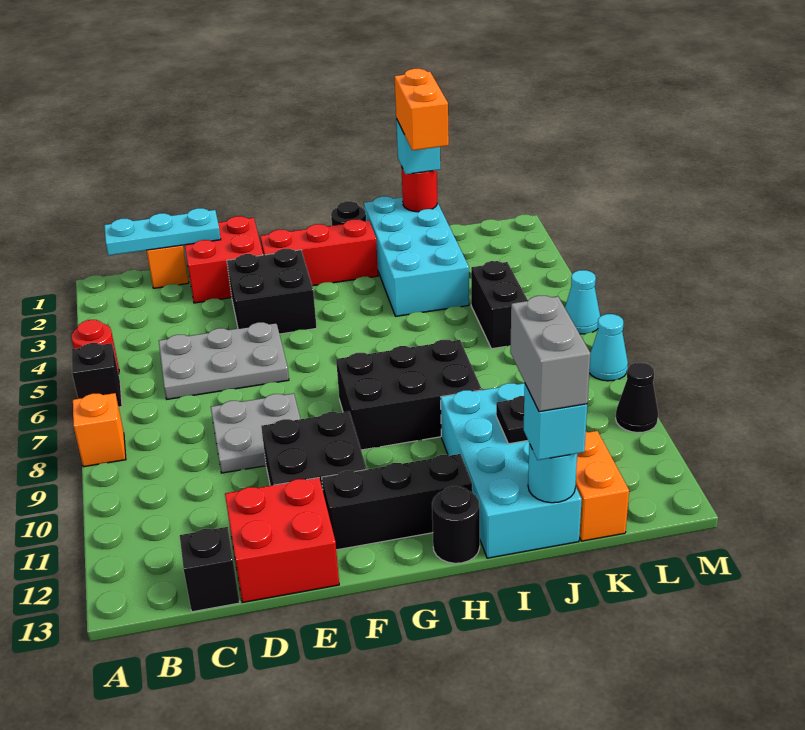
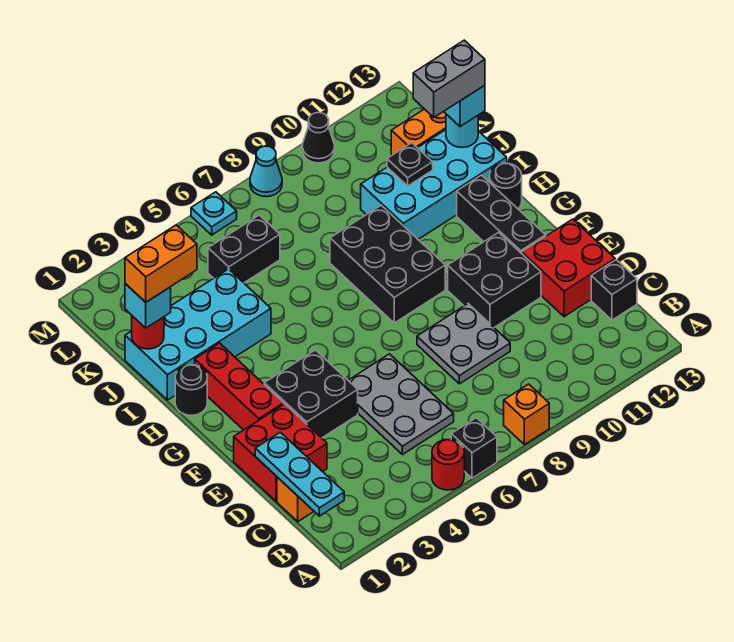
cyan cone M6 level 1 -> cyan plate M6 level 1

